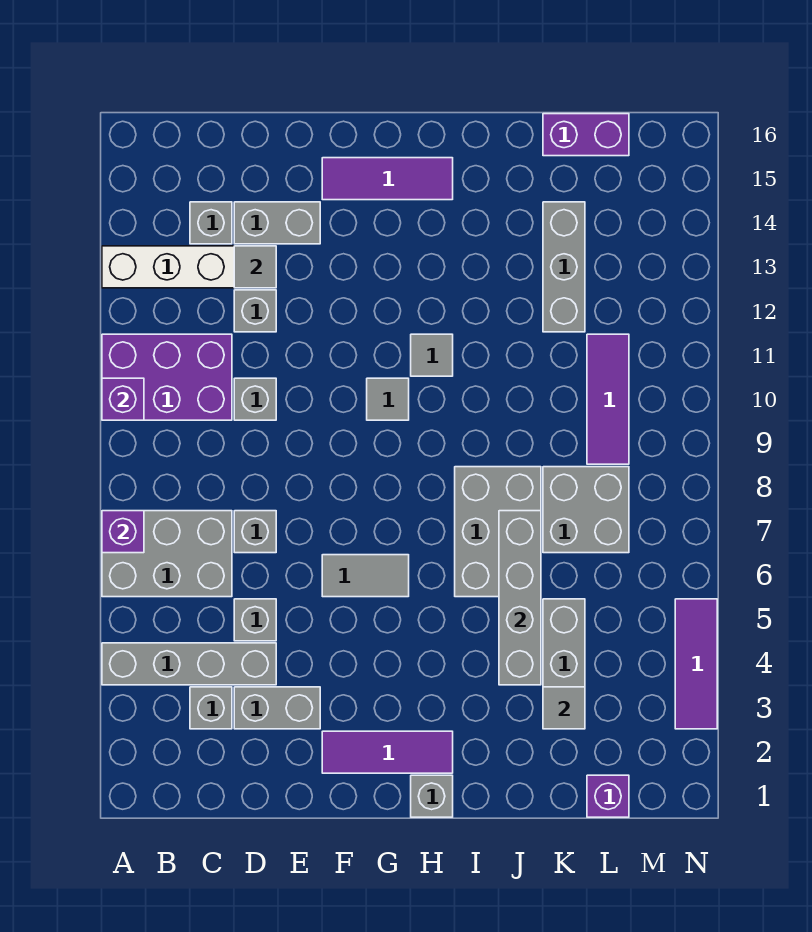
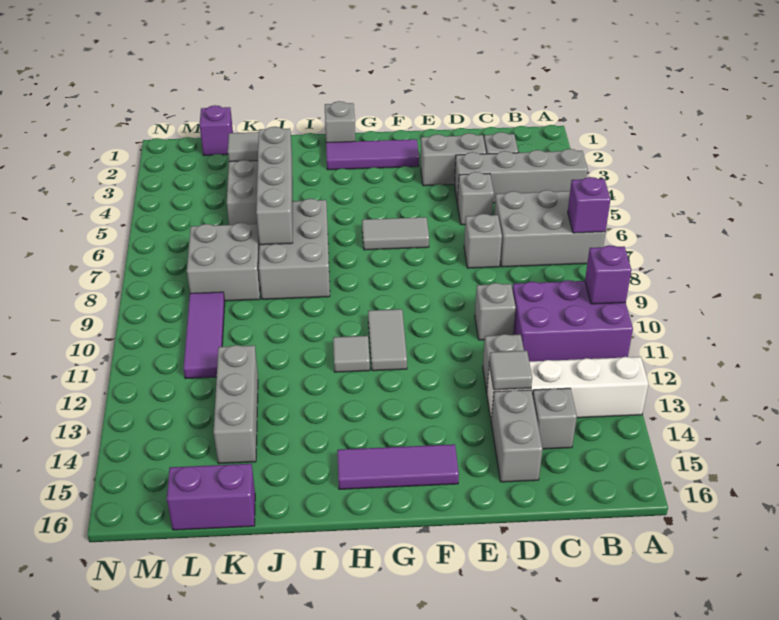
grey brick D14:E14 level 1 -> grey brick D14:D15 level 1
grey tile G10 level 1 -> grey tile G10:G11 level 1
purple tile N3:N5 level 1 -> none

